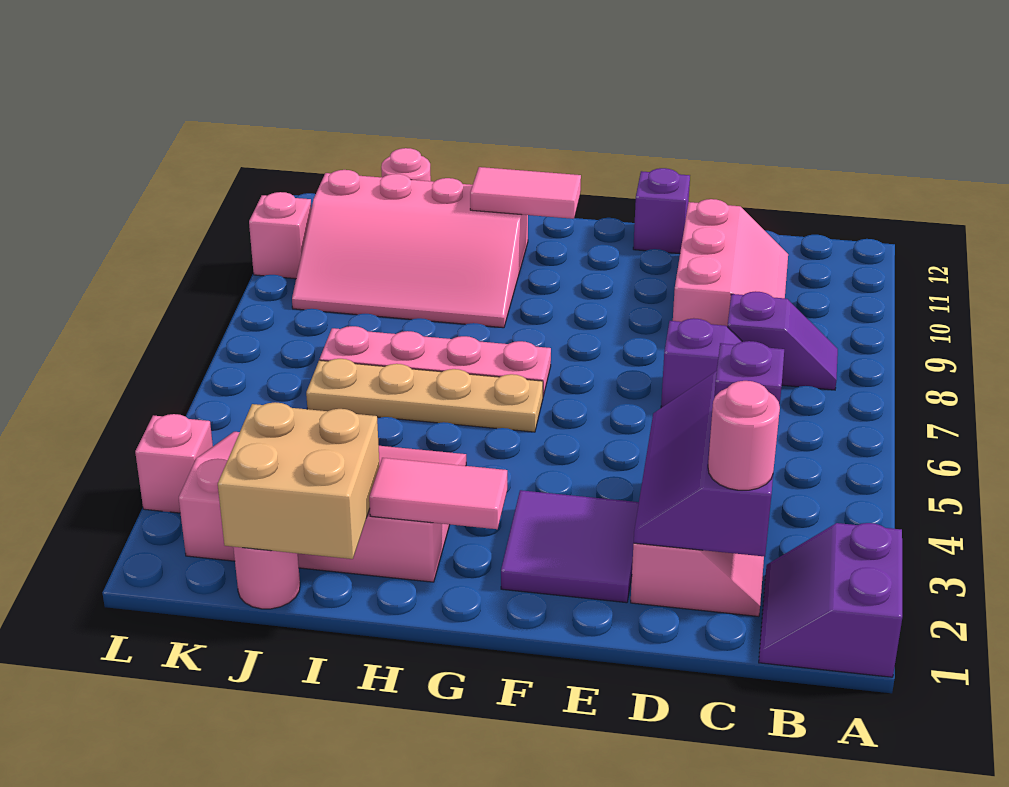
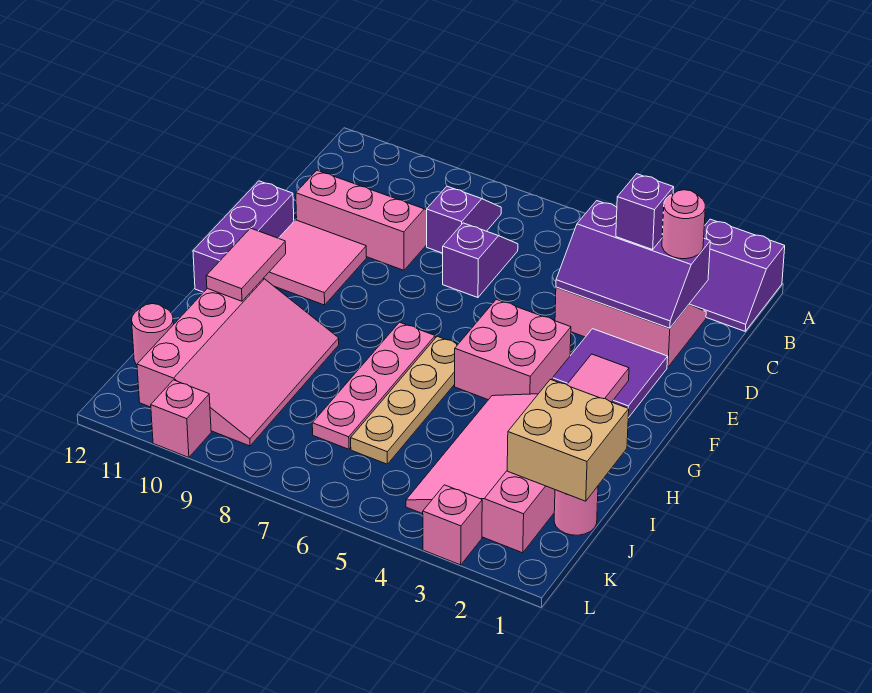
none -> pink tile E10:F11 level 1
purple brick E12 level 1 -> purple brick E12:G12 level 1
none -> pink brick F4:G5 level 1

